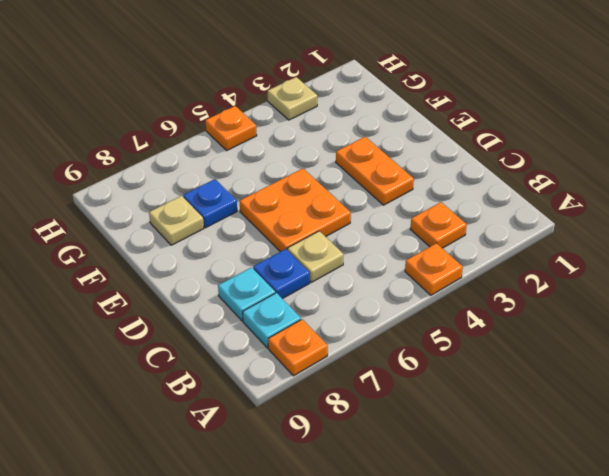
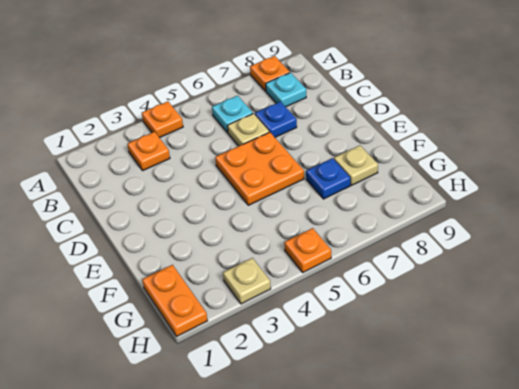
cyan plate C8 level 1 -> cyan plate B6 level 1
orange plate D3:E3 level 1 -> orange plate G1:H1 level 1

